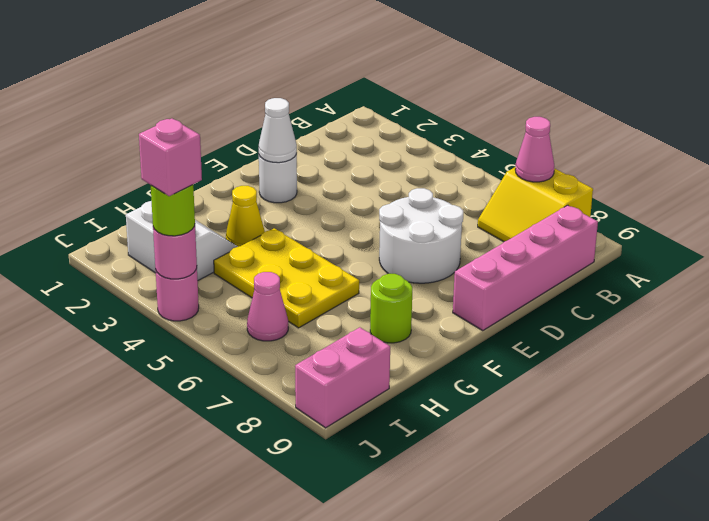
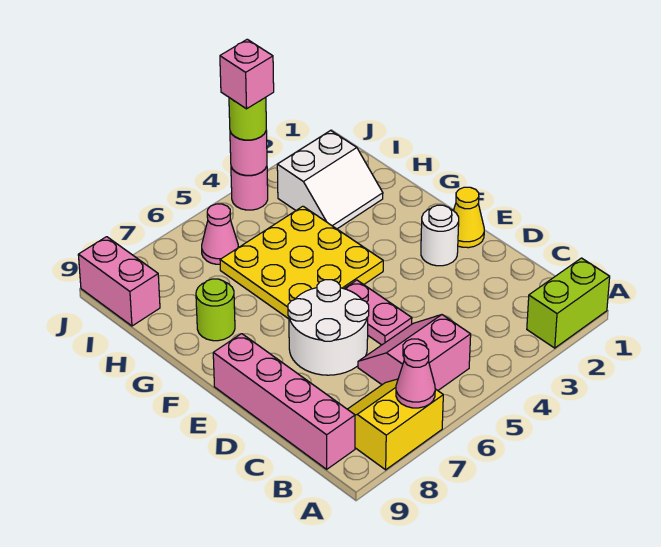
none -> lime brick A1:A2 level 1
none -> pink slope B5:C6 level 1 top B
none -> pink plate D5:E5 level 1
white cone E2 level 2 -> none
yellow cone G3 level 1 -> yellow cone E1 level 1
yellow plate G4:H6 level 1 -> yellow plate F4:H6 level 1

